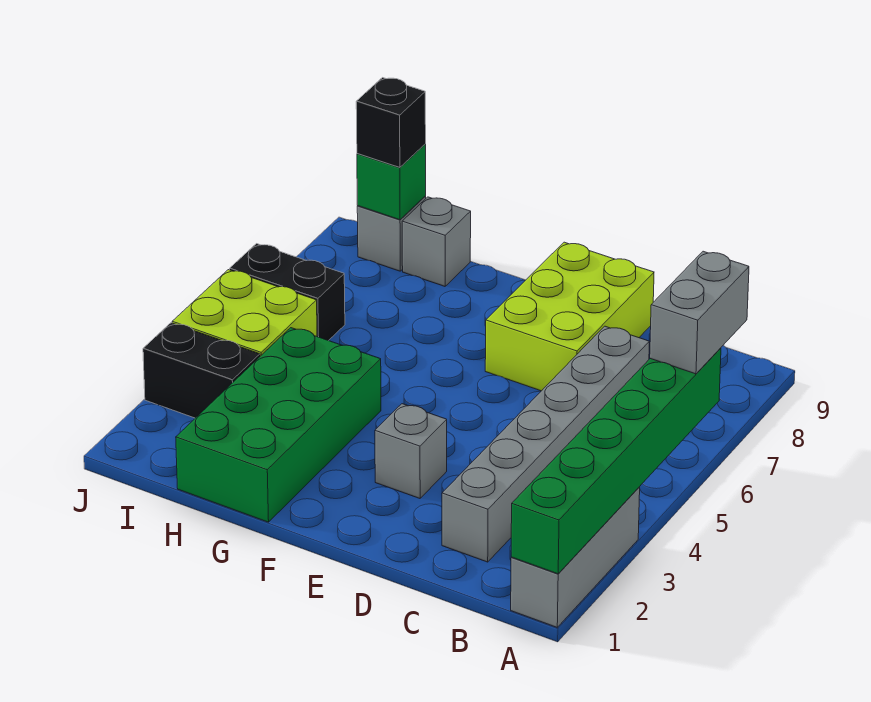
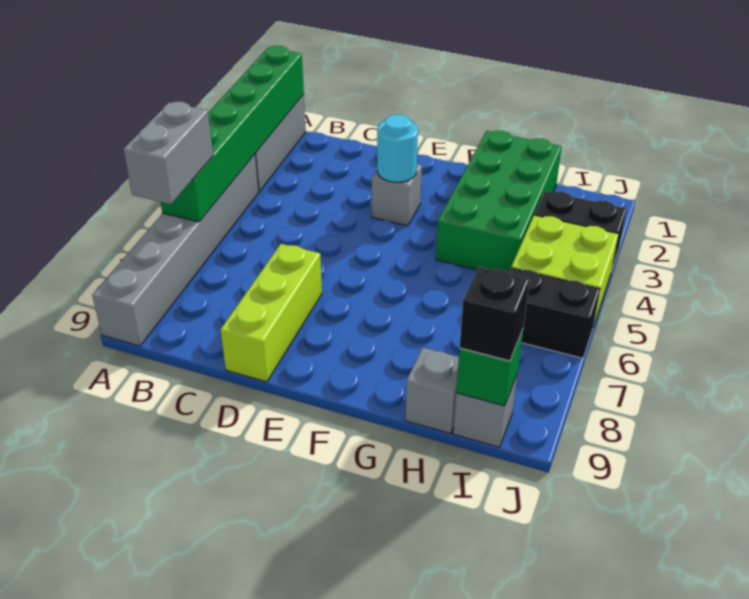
grey brick C2:C7 level 1 -> grey brick A4:A9 level 1
lime brick D7:E9 level 1 -> lime brick D7:D9 level 1
none -> cyan round brick E3 level 2

